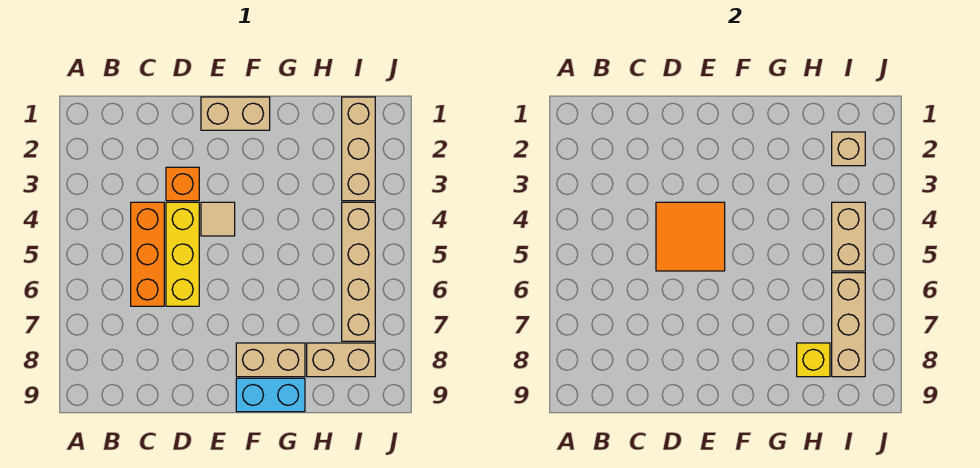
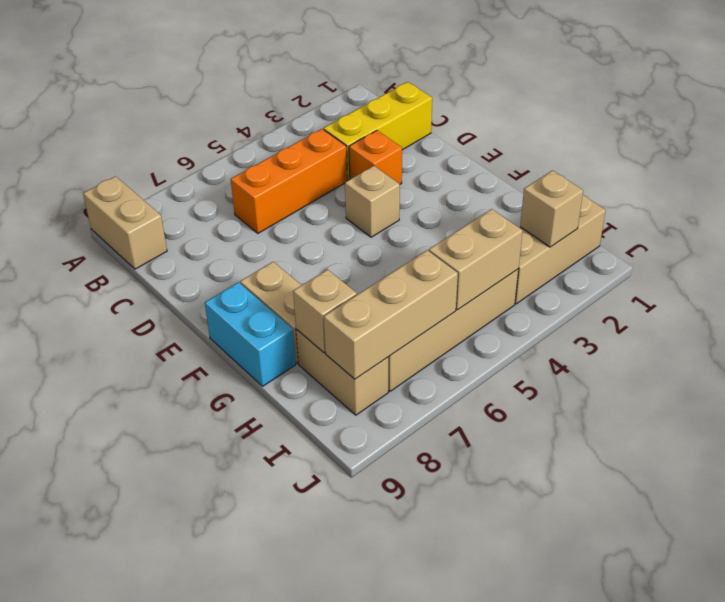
yellow brick D4:D6 level 1 -> yellow brick C1:C3 level 1
orange tile D4:E5 level 2 -> none
tan brick E1:F1 level 1 -> tan brick A9:B9 level 1
tan tile E4 level 1 -> tan brick E4 level 1
yellow brick H8 level 2 -> tan brick H8 level 2

